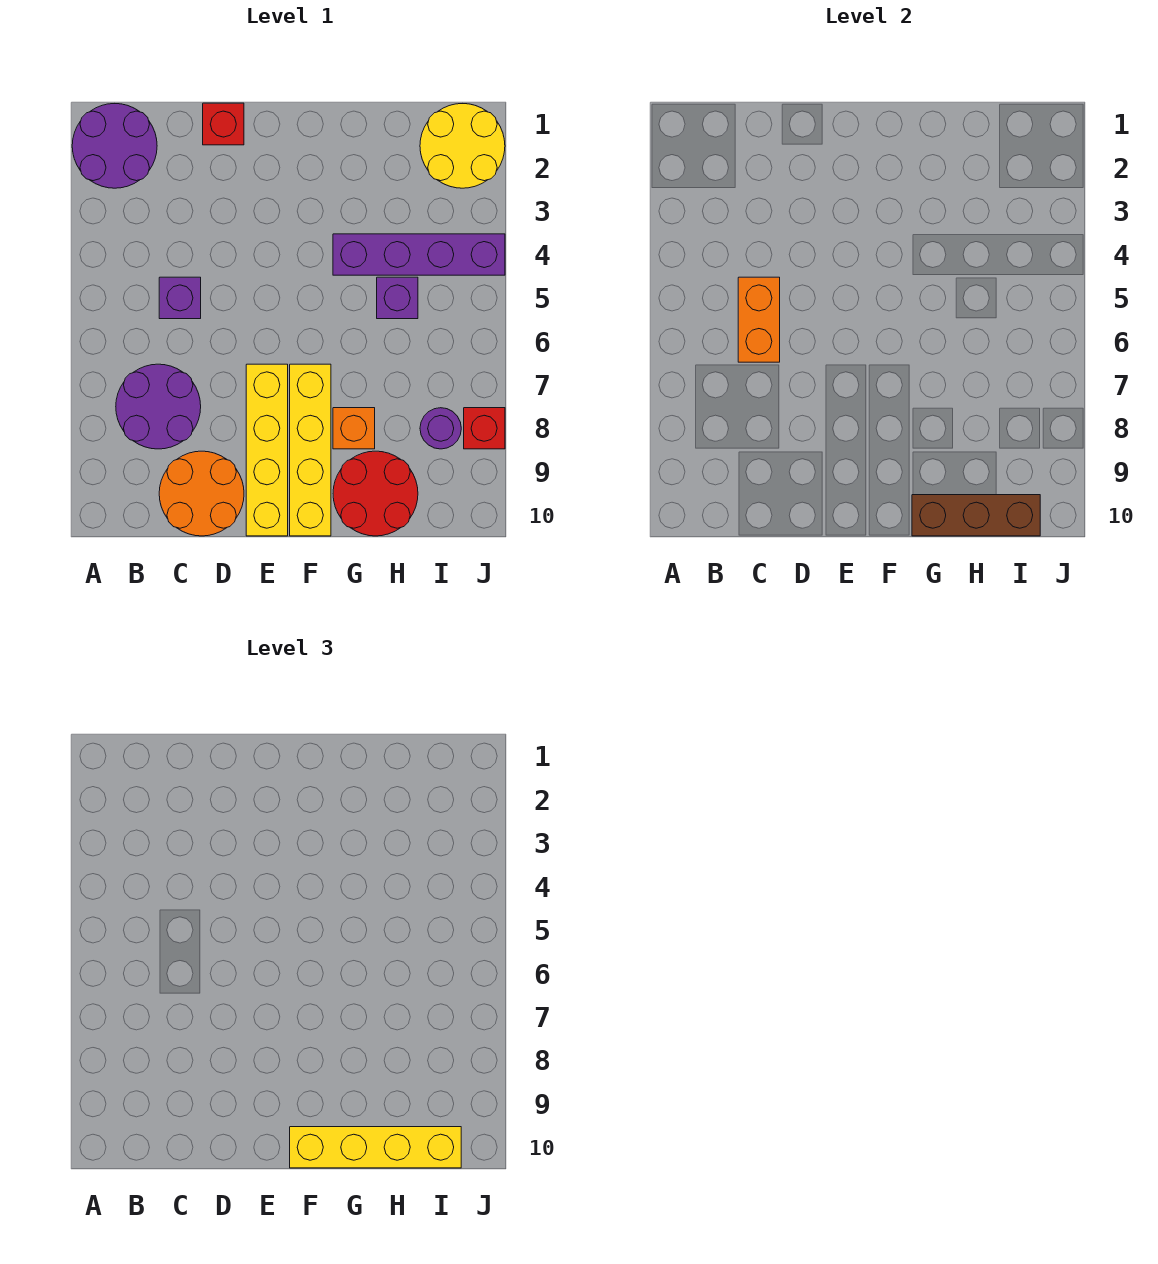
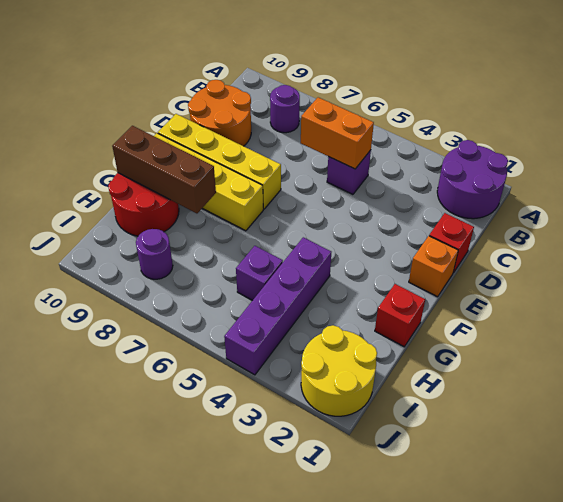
purple round brick B7:C8 level 1 -> purple round brick B8 level 1
yellow brick F10:I10 level 3 -> none
orange brick G8 level 1 -> orange brick E1 level 1
brown brick G10:I10 level 2 -> brown brick G8:G10 level 2
red brick J8 level 1 -> red brick G1 level 1

